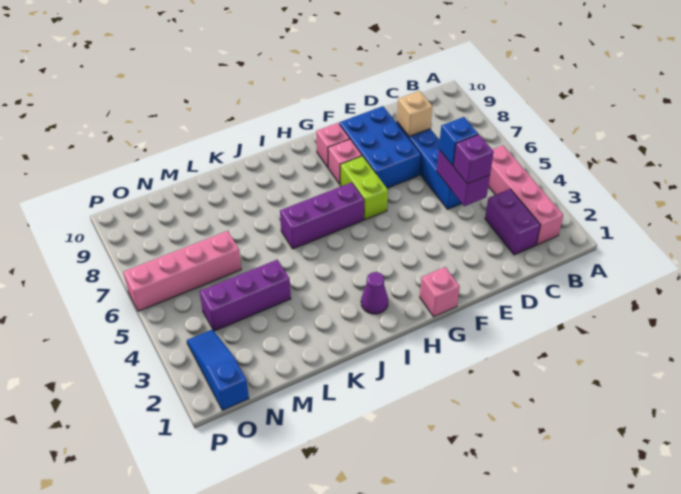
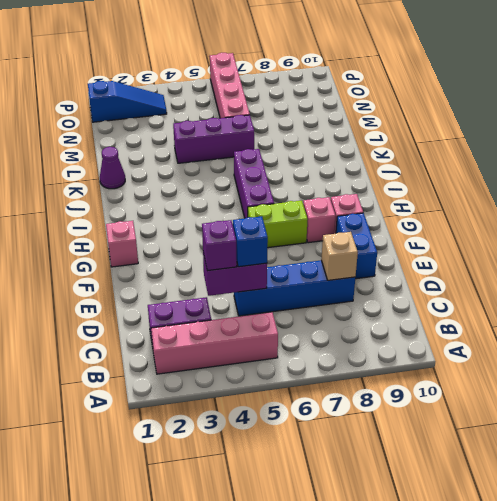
blue brick E7:F9 level 1 -> blue brick E9:F9 level 1
purple cone I2 level 1 -> purple cone K1 level 1
purple brick L4:N4 level 1 -> purple brick L4:L6 level 1

